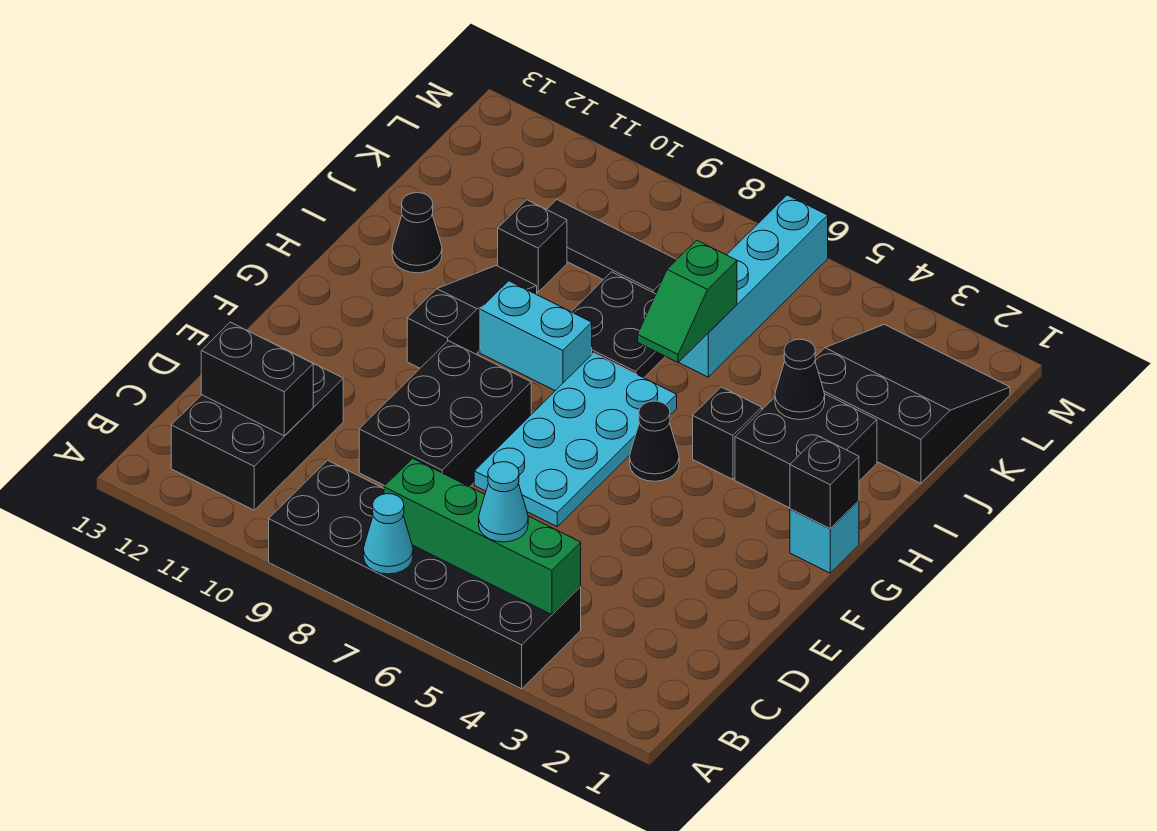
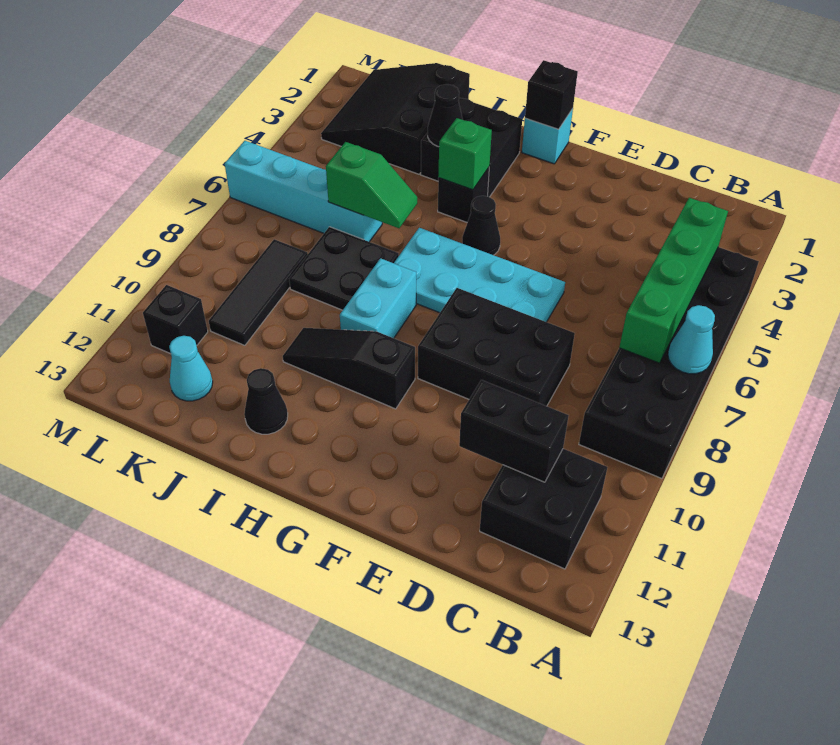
cyan cone B5 level 3 -> cyan cone K12 level 1
black brick B11:D12 level 1 -> black brick B11:C12 level 1
black brick C11:C12 level 2 -> black brick C11:D11 level 2
none -> green brick H4 level 2
black brick J10 level 1 -> black brick L11 level 1

